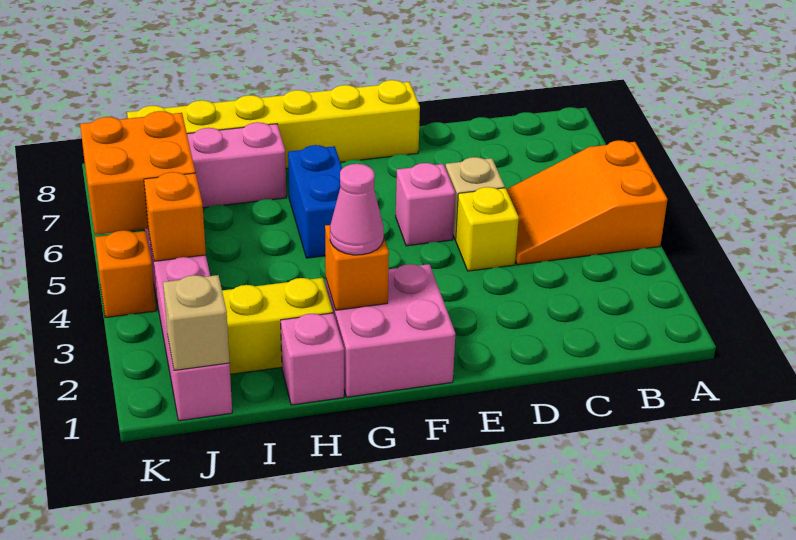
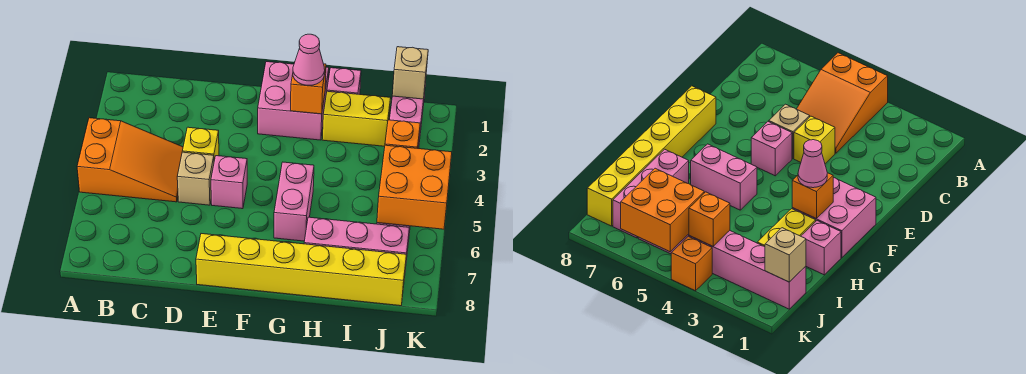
blue brick G5:G6 level 1 -> pink brick G5:G6 level 1

